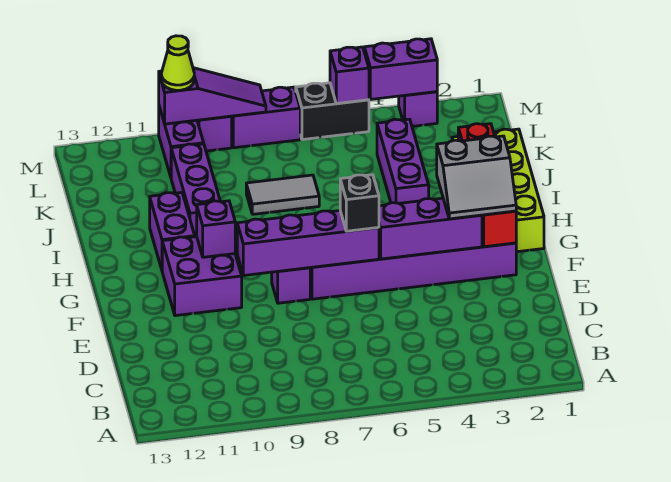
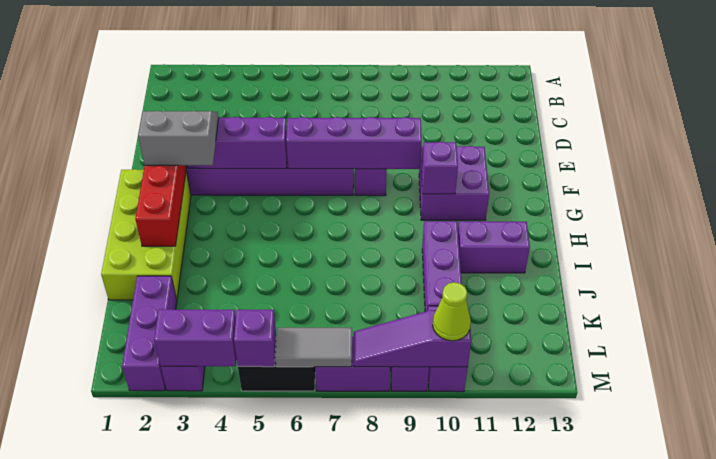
black brick F6 level 3 -> none
purple brick H11:I11 level 1 -> purple brick I11:I12 level 1
purple brick I4:K4 level 1 -> purple brick K2:M2 level 1
grey tile J7:J8 level 1 -> grey tile M6:M7 level 2

